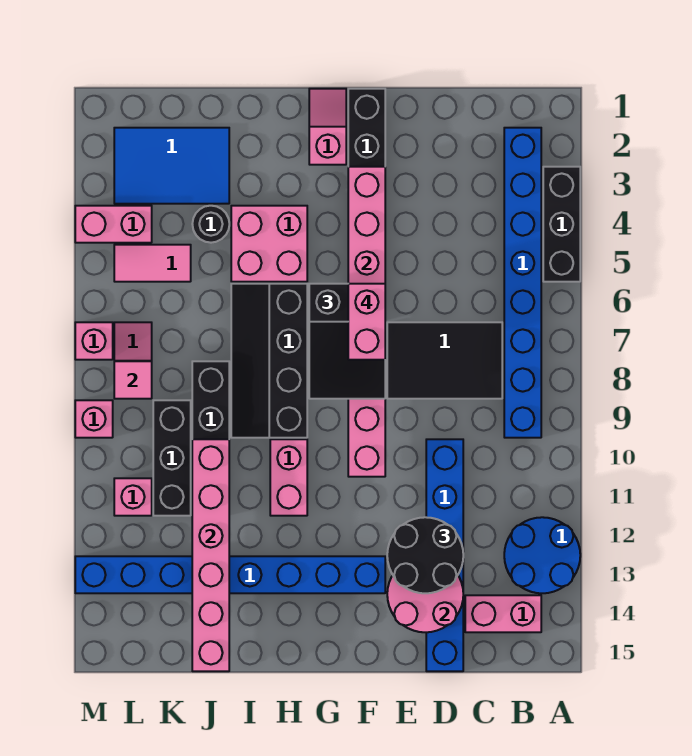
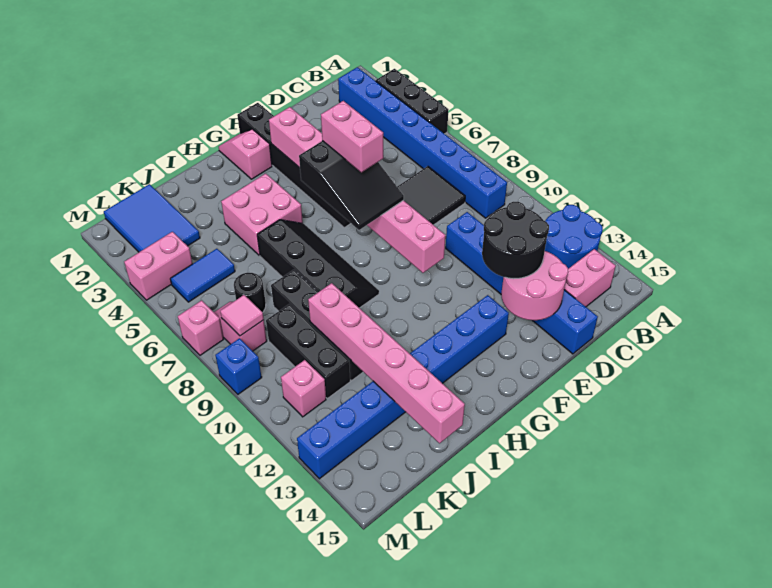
black slope H6:I9 level 1 top H -> black slope H6:I9 level 1 top I
pink brick H10:H11 level 1 -> none
blue tile J2:L3 level 1 -> blue tile K1:L3 level 1
black round brick J4 level 1 -> black round brick K7 level 1
pink tile K5:L5 level 1 -> blue tile K5:L5 level 1
pink brick M9 level 1 -> blue brick M9 level 1

